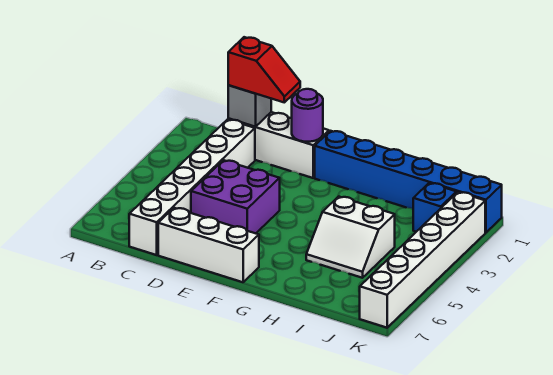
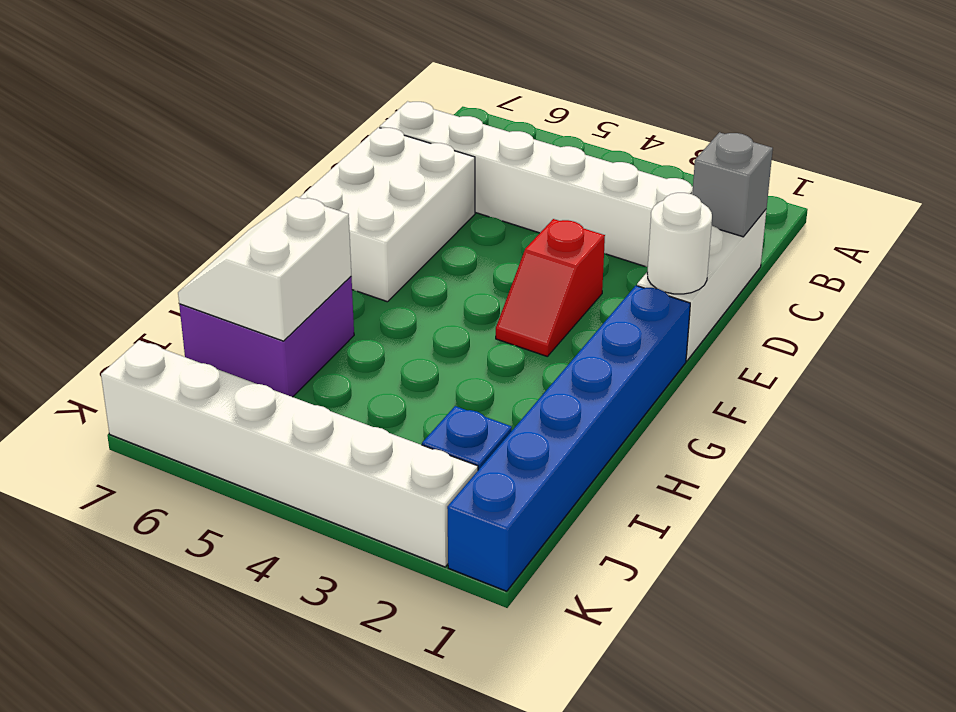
red slope C1:D1 level 3 top C -> red slope E3:F3 level 1 top E
purple brick D4:E5 level 1 -> purple brick H6:I7 level 1
white brick D7:F7 level 1 -> white brick D6:F7 level 1
purple round brick E1 level 2 -> white round brick E1 level 2
white slope H4:I5 level 1 top 4 -> white slope H6:I7 level 2 top 6

